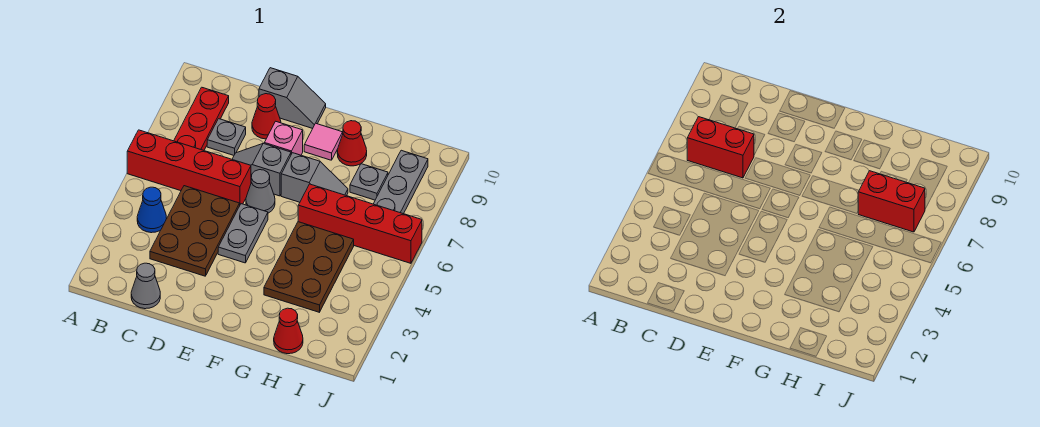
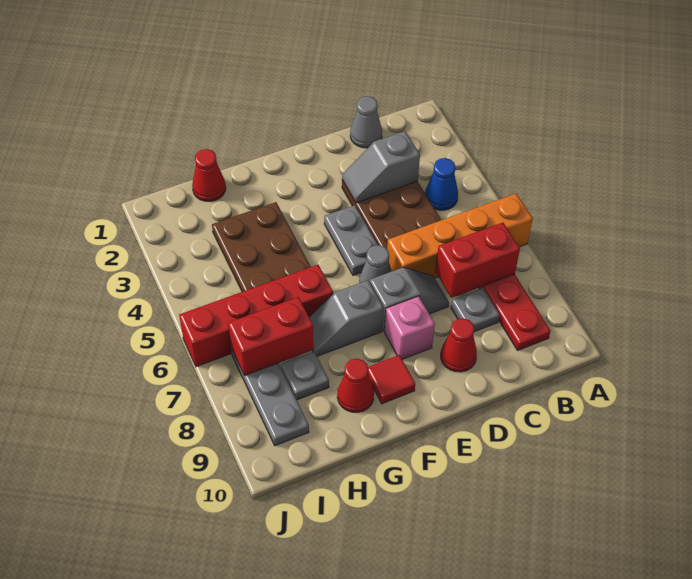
red brick A6:D6 level 1 -> orange brick A6:D6 level 1
grey slope D10:E10 level 1 top D -> grey slope C3:D3 level 2 top C
pink tile F9 level 1 -> red tile F9 level 1

